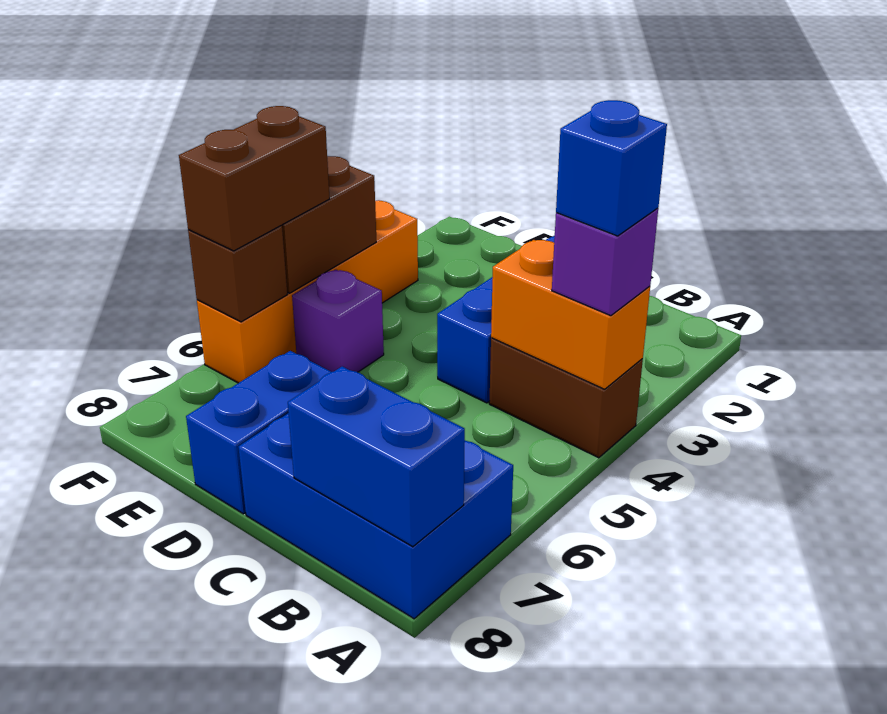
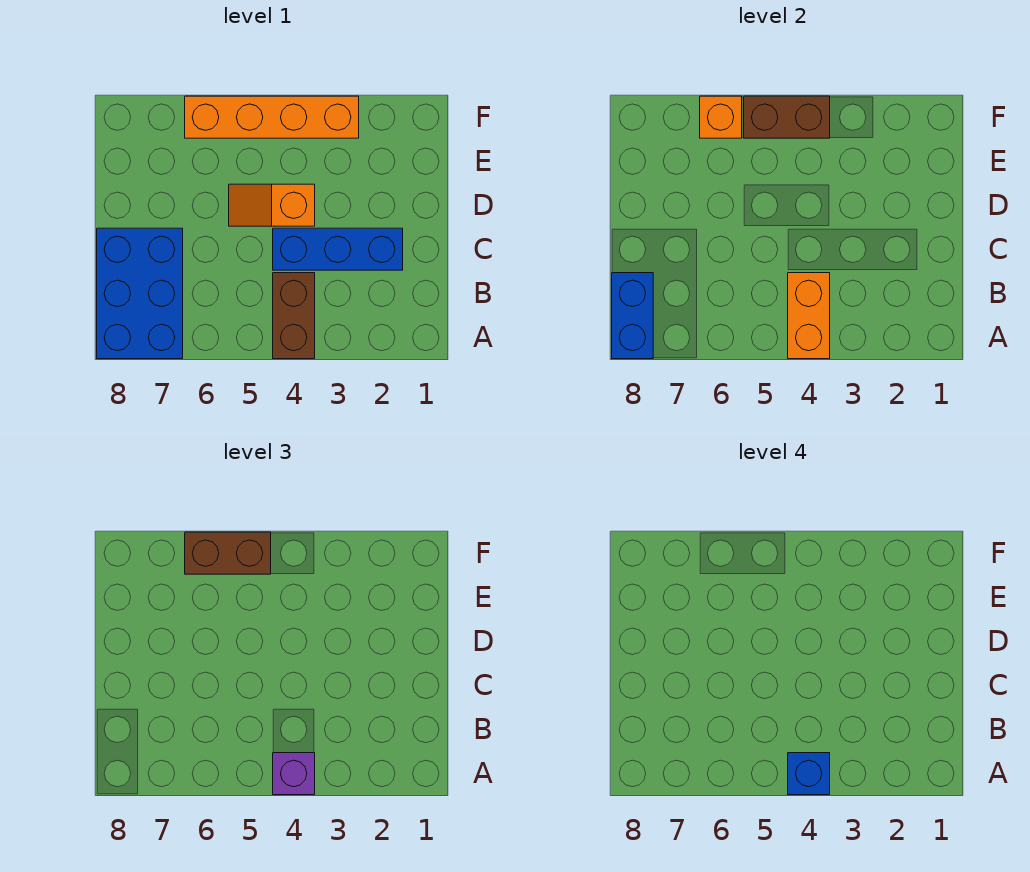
none -> orange slope D4:D5 level 1 top 4
blue brick D7:D8 level 1 -> none
purple brick E5 level 1 -> none
brown brick F6 level 2 -> orange brick F6 level 2

